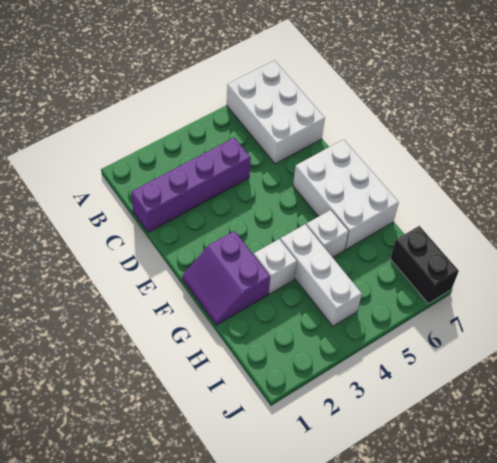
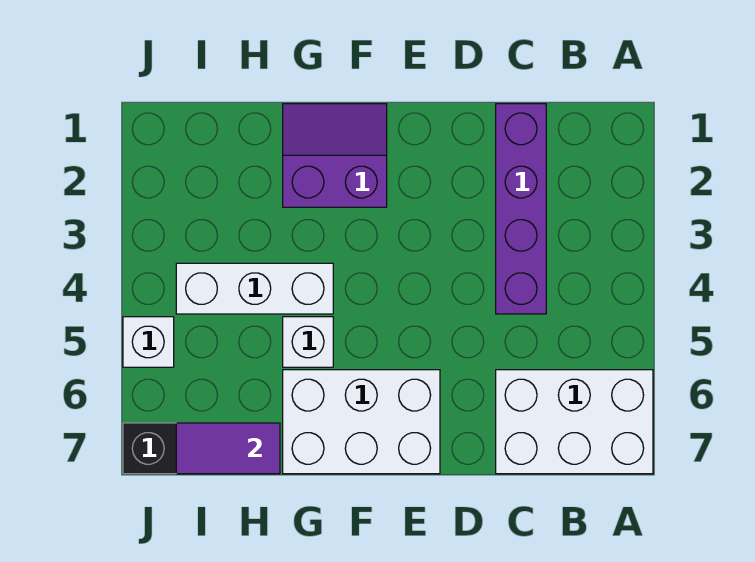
white brick G3 level 1 -> white brick J5 level 1
none -> purple tile H7:I7 level 2

